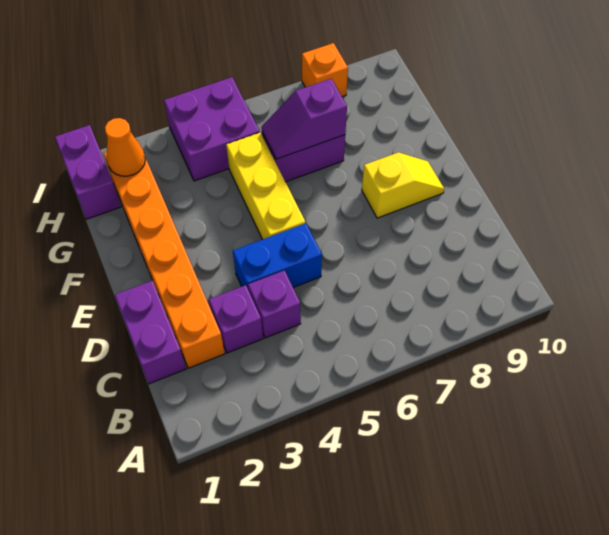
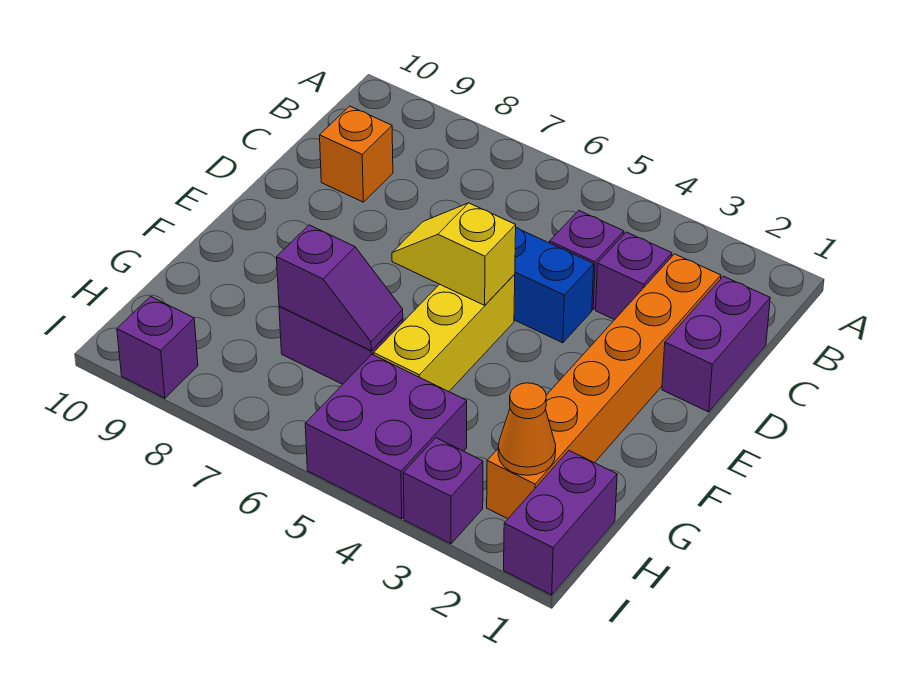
yellow slope E8:E9 level 1 top 8 -> yellow slope E5:E6 level 2 top 5
none -> purple brick I3 level 1
orange brick I8 level 1 -> orange brick C9 level 1
none -> purple brick I9 level 1

